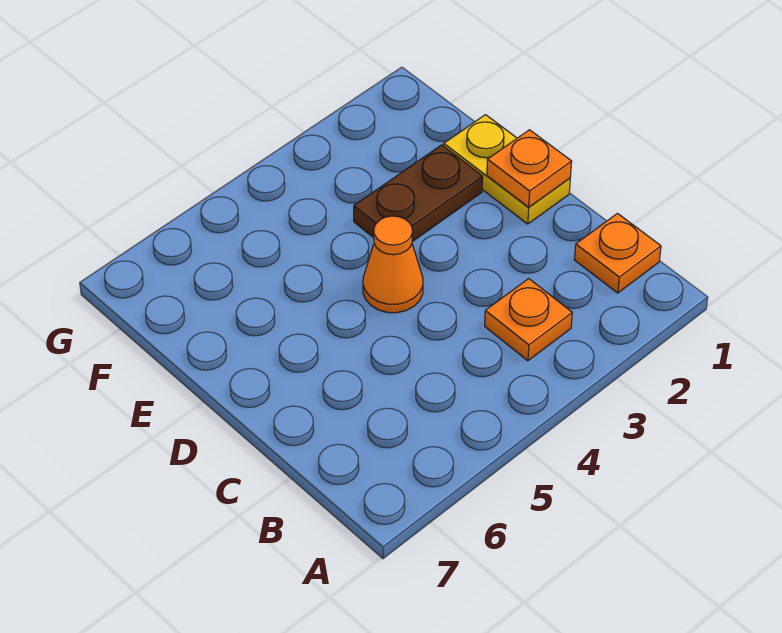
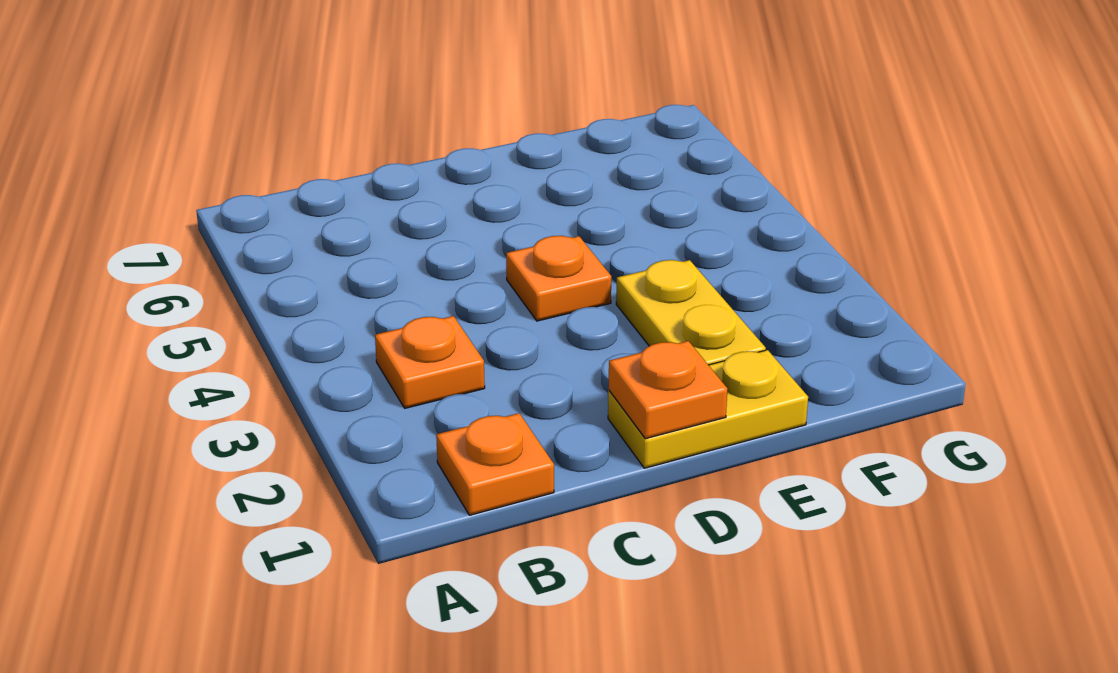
orange cone D4 level 1 -> orange plate D4 level 1
brown plate E2:E3 level 1 -> yellow plate E2:E3 level 1

